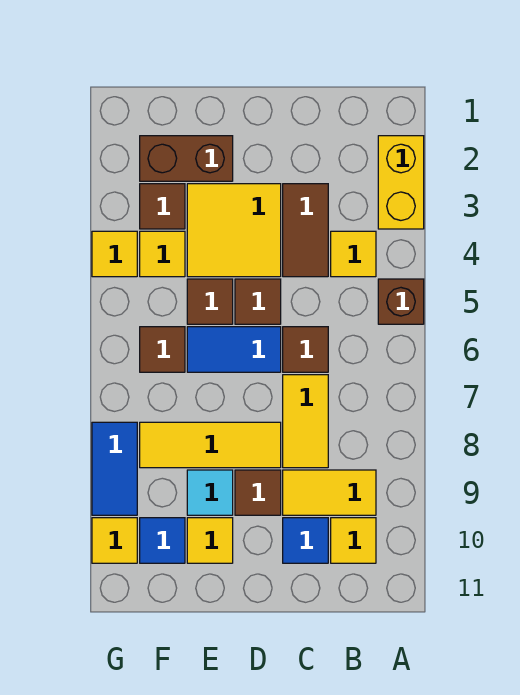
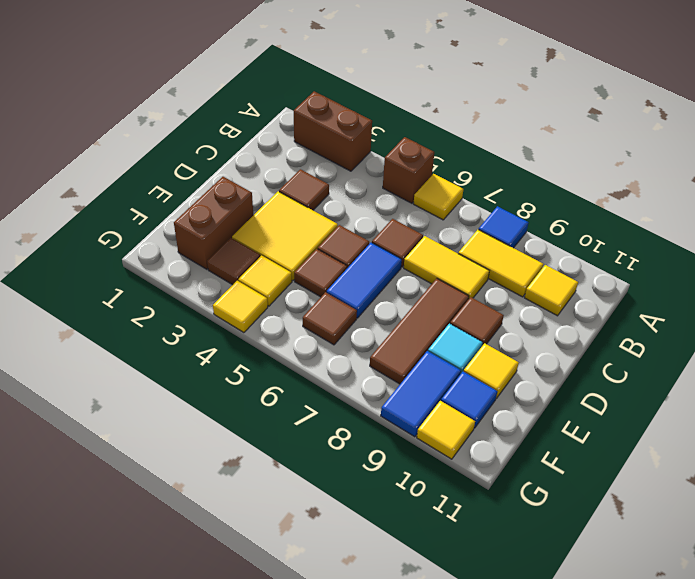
yellow brick A2:A3 level 1 -> brown brick A2:A3 level 1
yellow tile B4 level 1 -> yellow tile A6 level 1
yellow tile B9:C9 level 1 -> yellow tile B8:B9 level 1
brown tile C3:C4 level 1 -> brown tile C3 level 1
blue tile C10 level 1 -> blue tile A8 level 1
yellow tile D8:F8 level 1 -> brown tile D8:F8 level 1
blue tile G8:G9 level 1 -> blue tile F9:G9 level 1

